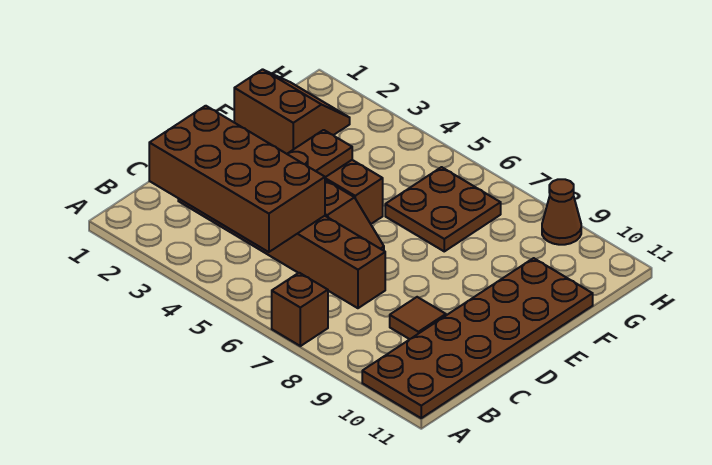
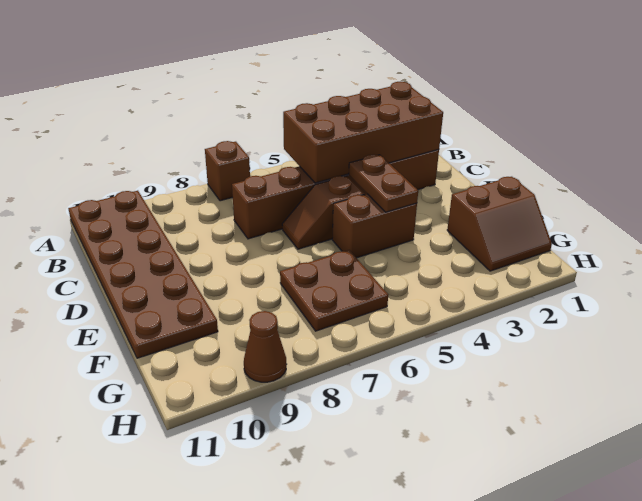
brown tile C9 level 1 -> none

